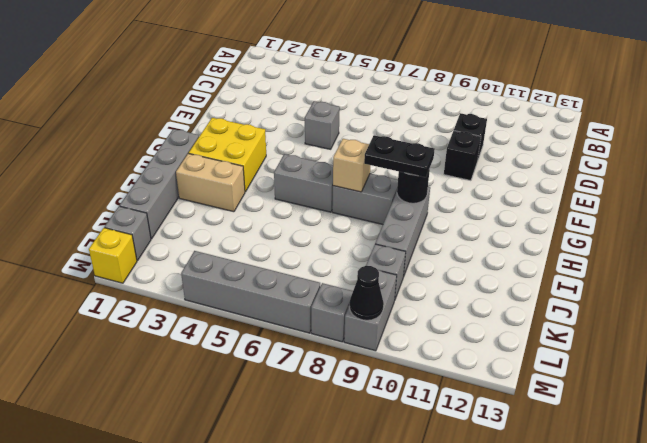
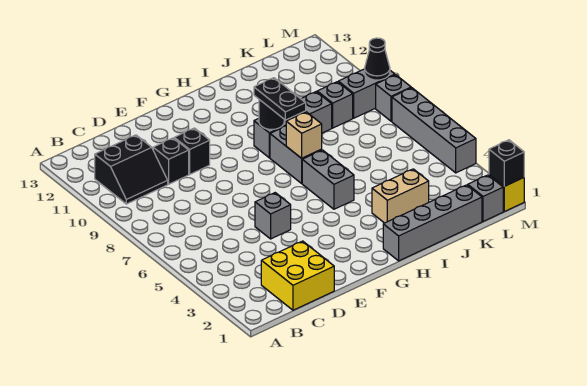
none -> black slope B10:C11 level 1 top 11
yellow brick G2:H3 level 1 -> yellow brick C1:D2 level 1
tan brick I2:I3 level 1 -> tan brick I3:J3 level 1
none -> black brick M1 level 2

